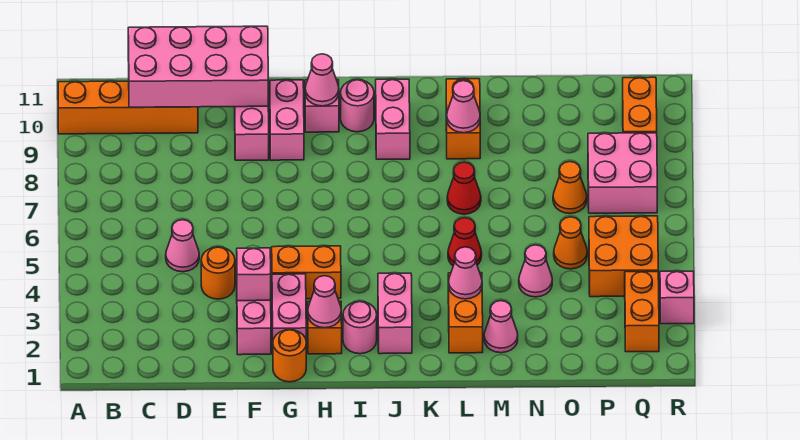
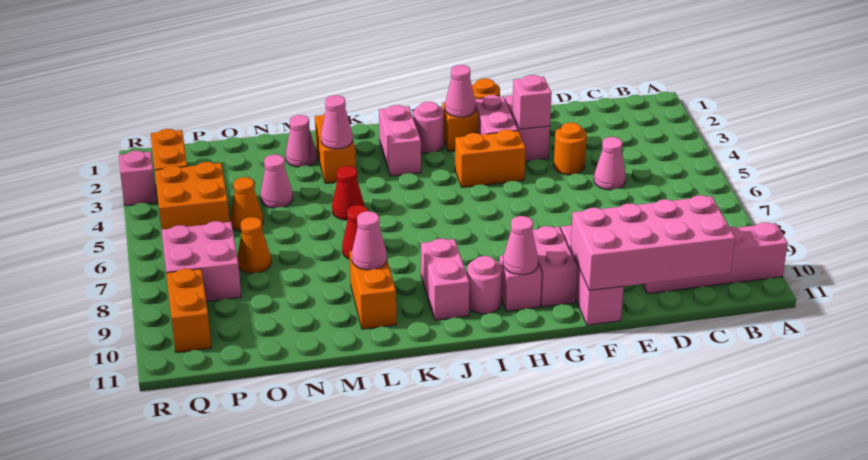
orange brick A10:D10 level 1 -> pink brick A10:D10 level 1

